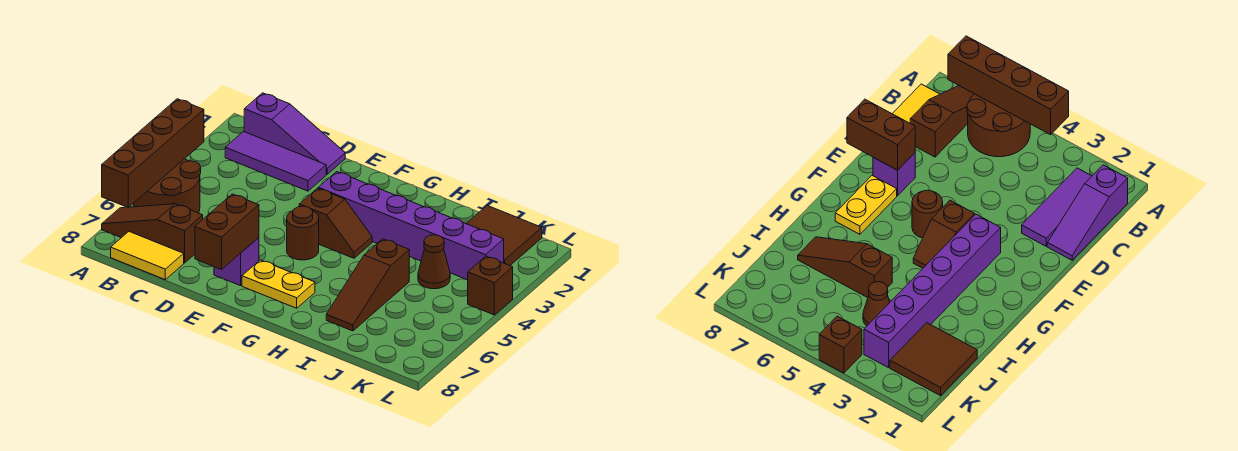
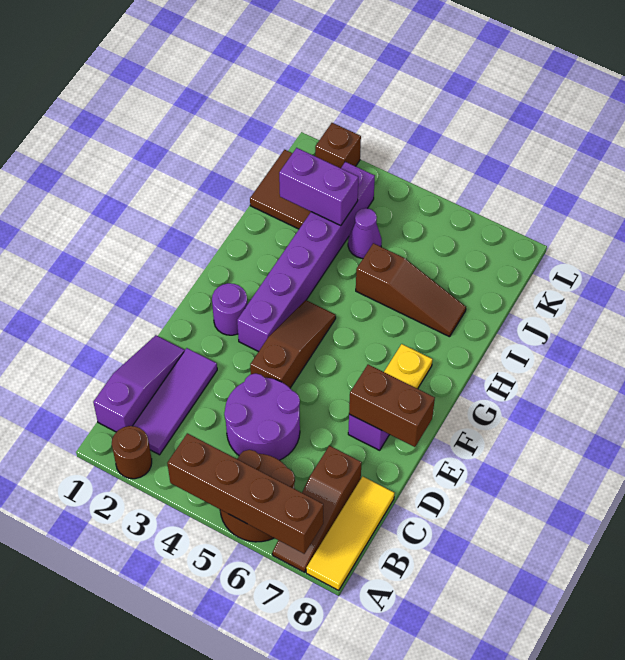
yellow tile B8:C8 level 1 -> yellow tile A8:C8 level 1
none -> purple round brick C4:D5 level 1
none -> purple round brick F2 level 1
brown slope F4:G4 level 1 top F -> brown slope E4:G4 level 1 top E
brown round brick F5 level 1 -> brown round brick A2 level 1
none -> purple brick J2:J3 level 2
brown cone J4 level 1 -> purple cone J4 level 1
brown brick L4 level 1 -> brown brick L2 level 1

